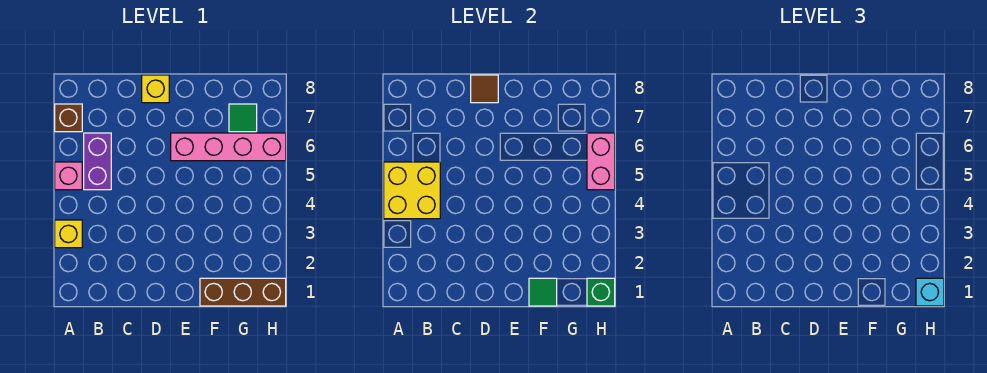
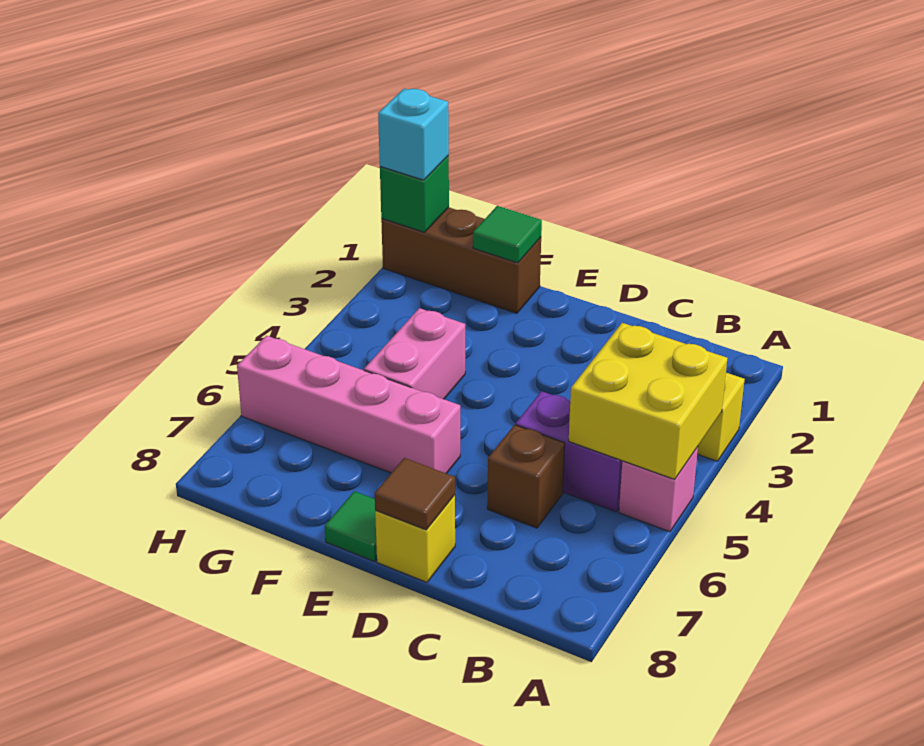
brown brick A7 level 1 -> brown brick C6 level 1
purple brick B5:B6 level 1 -> purple brick B5:C5 level 1
green tile G7 level 1 -> green tile E8 level 1
pink brick H5:H6 level 2 -> pink brick F4:F5 level 1

